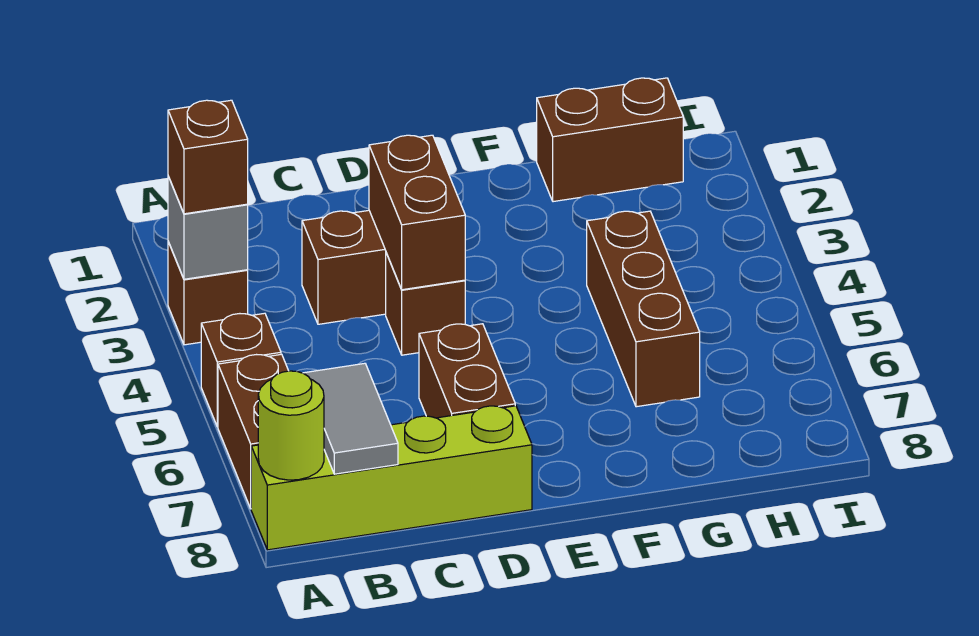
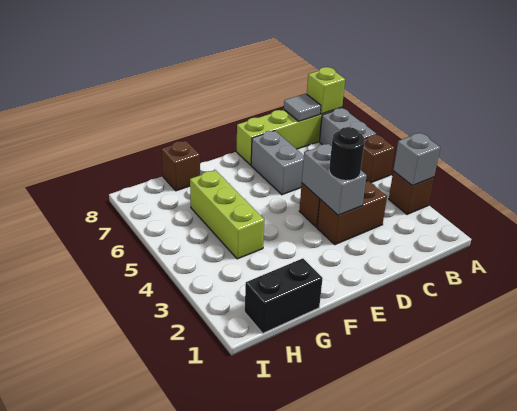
brown brick A3 level 3 -> brown brick G8 level 1
brown brick A6:A7 level 1 -> grey brick A6:A7 level 1
lime round brick A8 level 2 -> lime brick A8 level 2
grey tile B7:B8 level 2 -> grey tile B8 level 2
brown brick D3:D4 level 2 -> grey brick D3:D4 level 2
none -> black round brick D3 level 3
brown brick D6:D7 level 1 -> grey brick D6:D7 level 1
brown brick G1:H1 level 1 -> black brick G1:H1 level 1
brown brick G4:G6 level 1 -> lime brick G4:G6 level 1

